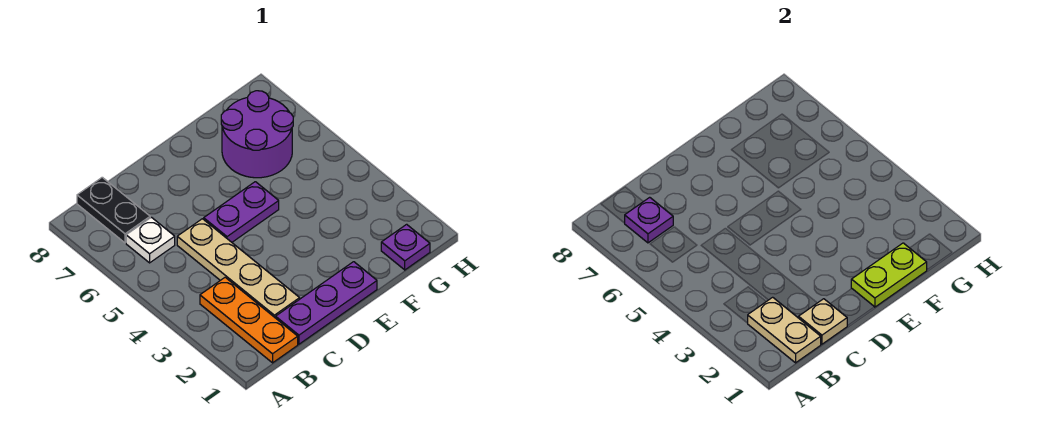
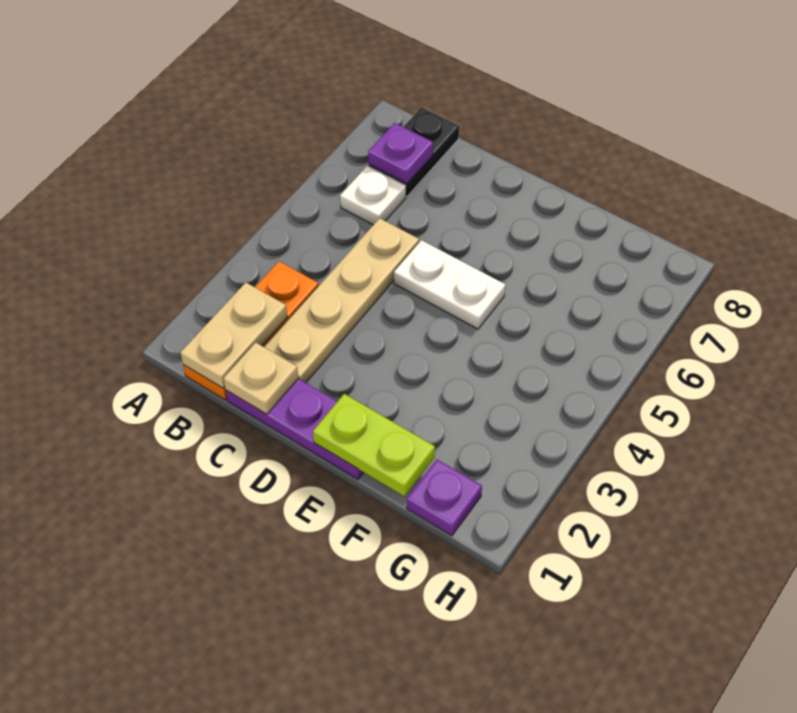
purple plate D5:E5 level 1 -> white plate D5:E5 level 1
purple round brick F6:G7 level 1 -> none

